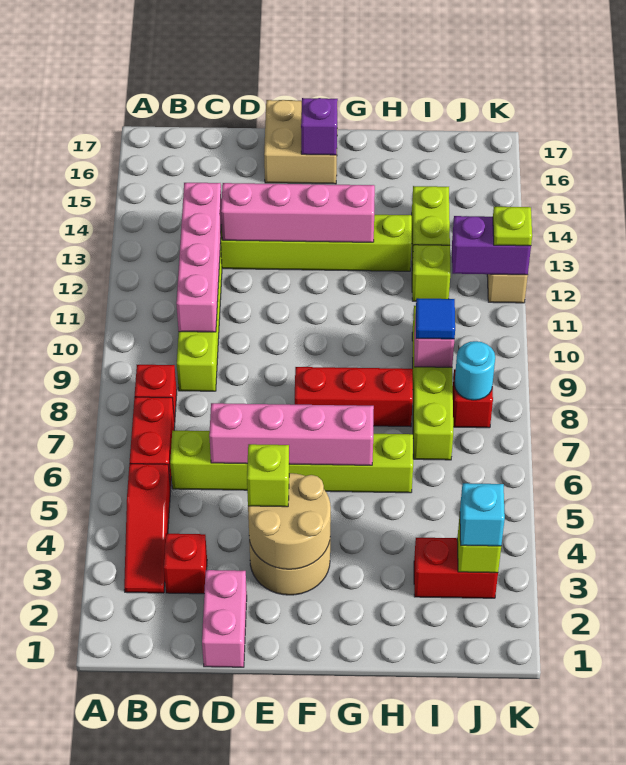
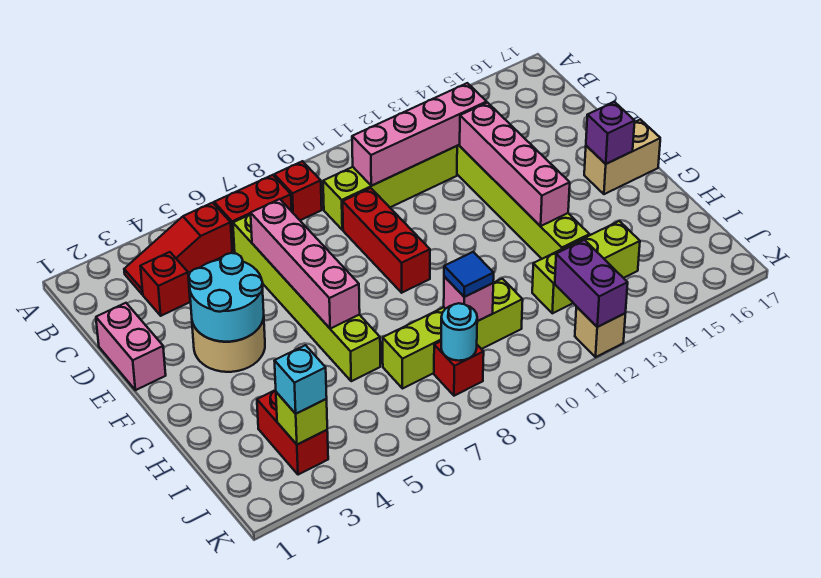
pink brick D1:D2 level 1 -> pink brick D1:E1 level 1
tan round brick E3:F4 level 2 -> cyan round brick E3:F4 level 2
lime brick E4 level 3 -> none
tan brick E16:F17 level 1 -> tan brick F16:F17 level 1
red brick F8:H8 level 1 -> red brick D9:F9 level 1
lime plate K12 level 3 -> none

